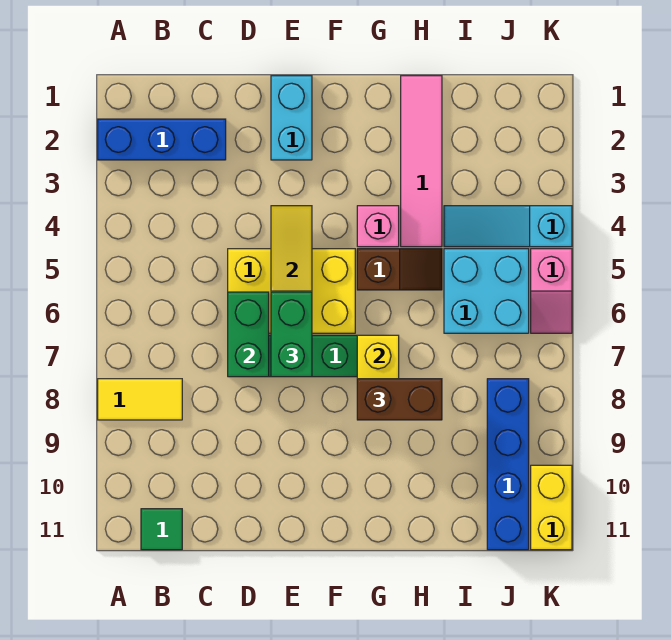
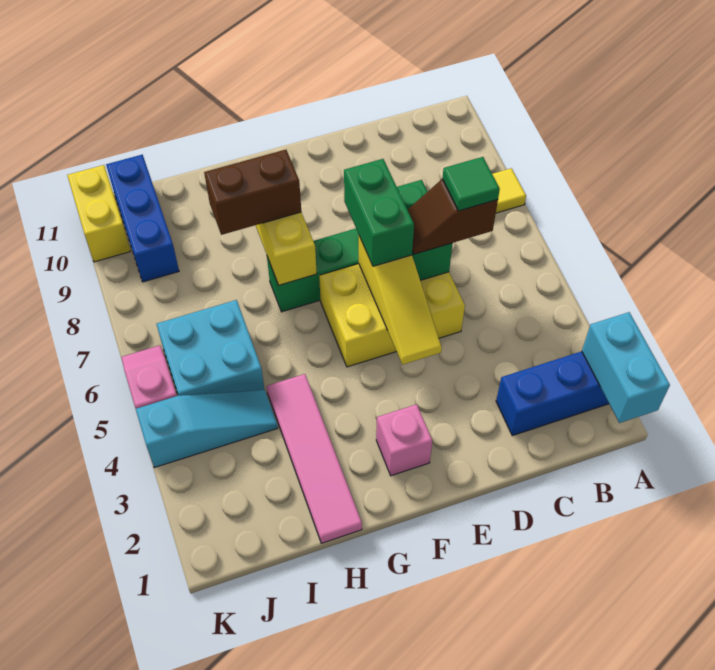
green tile B11 level 1 -> green tile C6 level 4
cyan brick E1:E2 level 1 -> cyan brick A1:A2 level 2
pink brick G4 level 1 -> pink brick F2 level 1
brown slope G5:H5 level 1 top G -> brown slope C6:D6 level 3 top C
blue brick J8:J11 level 1 -> blue brick J9:J11 level 1

